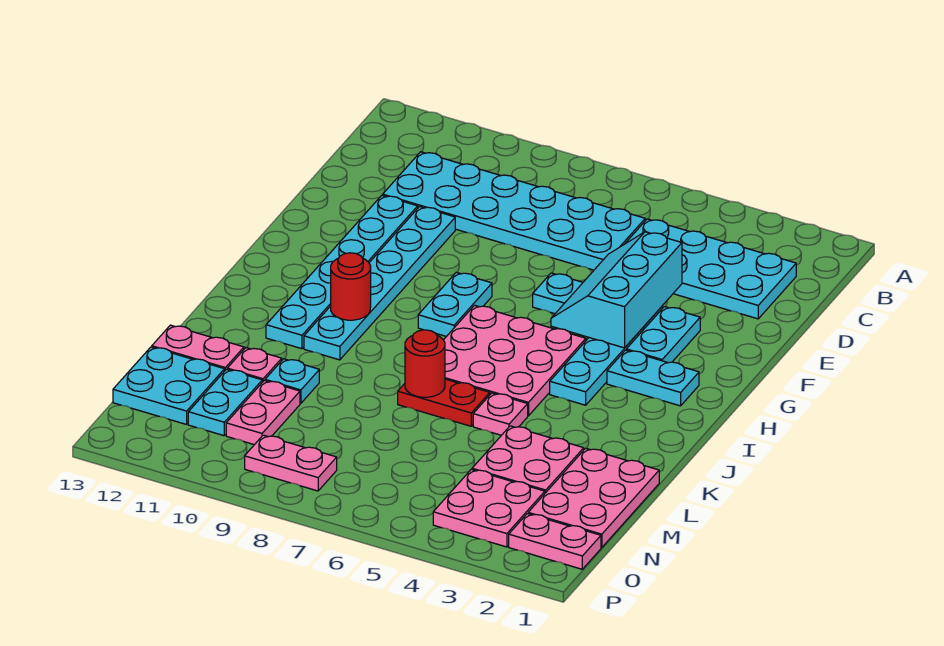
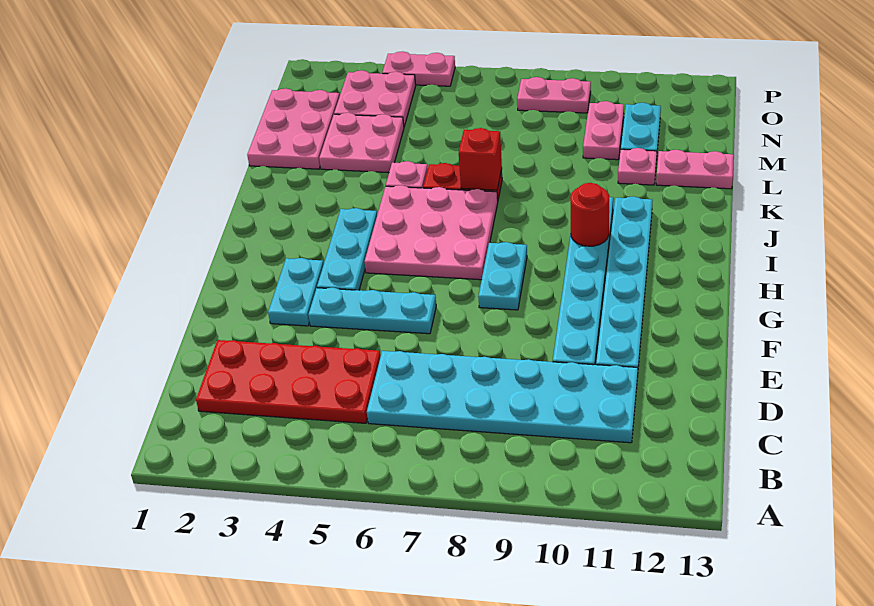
cyan plate C2:D5 level 1 -> red plate C2:D5 level 1
cyan slope E4:G5 level 2 top 4 -> none
cyan plate H2:H3 level 1 -> none
red round brick K7 level 2 -> red brick K7 level 2
cyan plate L10 level 1 -> none
cyan plate M12:N13 level 1 -> none
pink plate O1:O2 level 1 -> pink plate P4:P5 level 1

